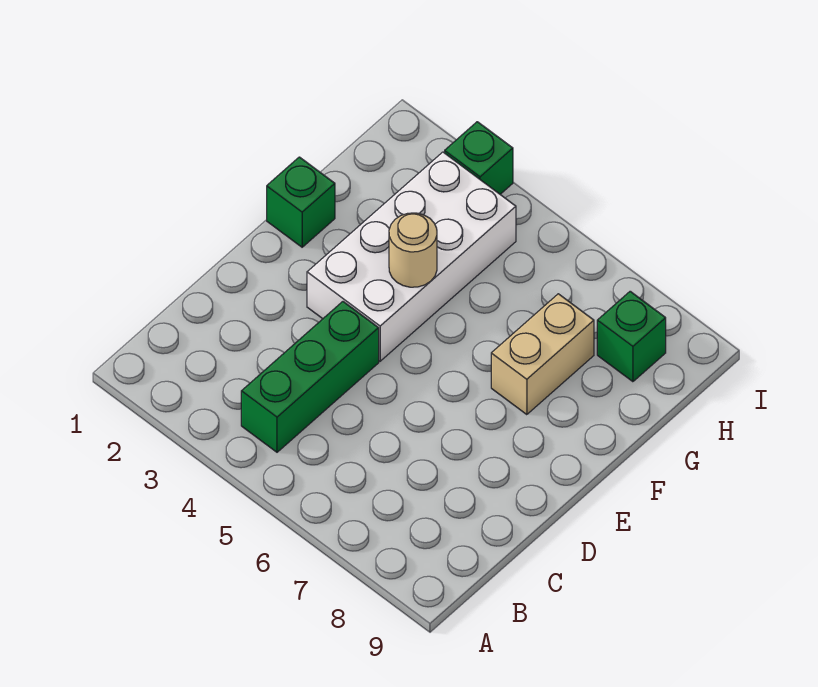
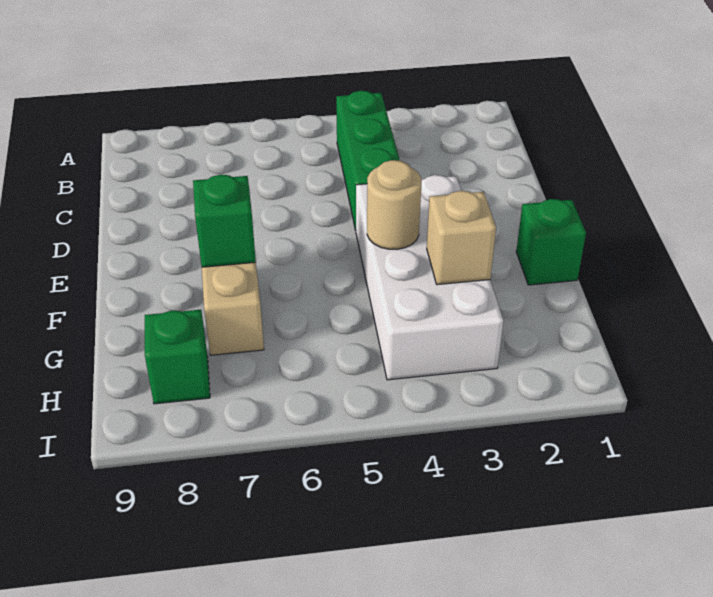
none -> tan brick G3 level 2
green brick I3 level 1 -> green brick F7 level 2

